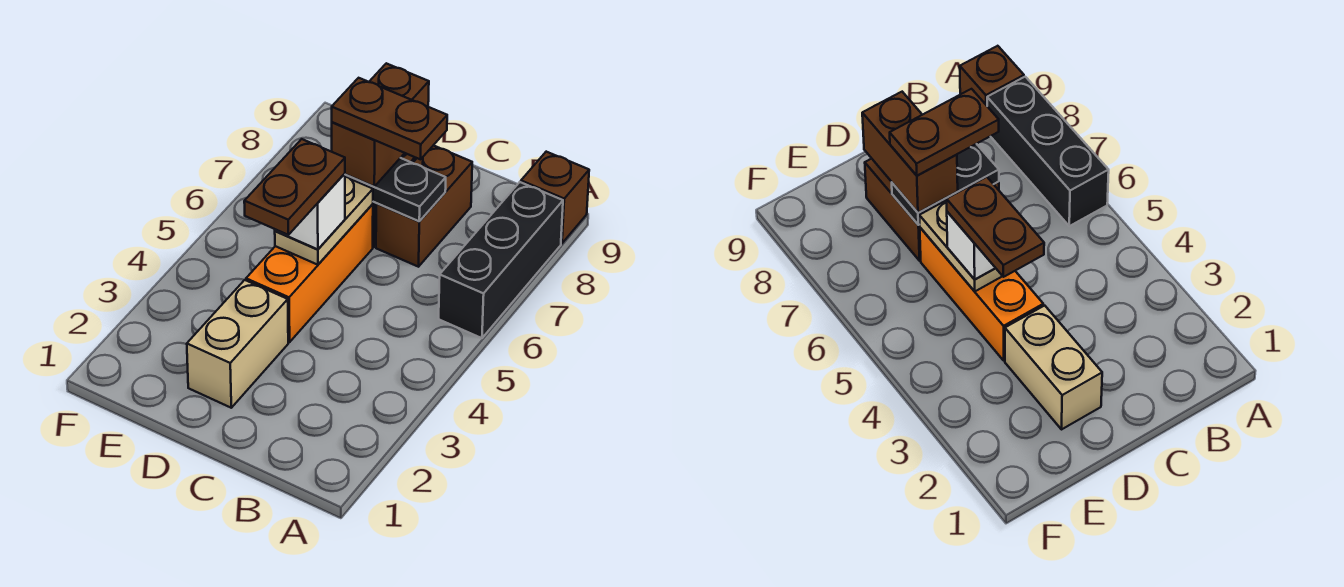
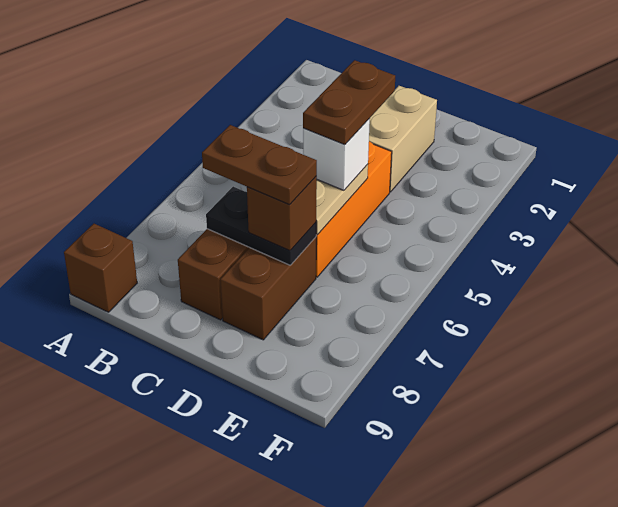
black brick A6:A8 level 1 -> none
brown brick D7:D8 level 3 -> brown brick D7 level 3

